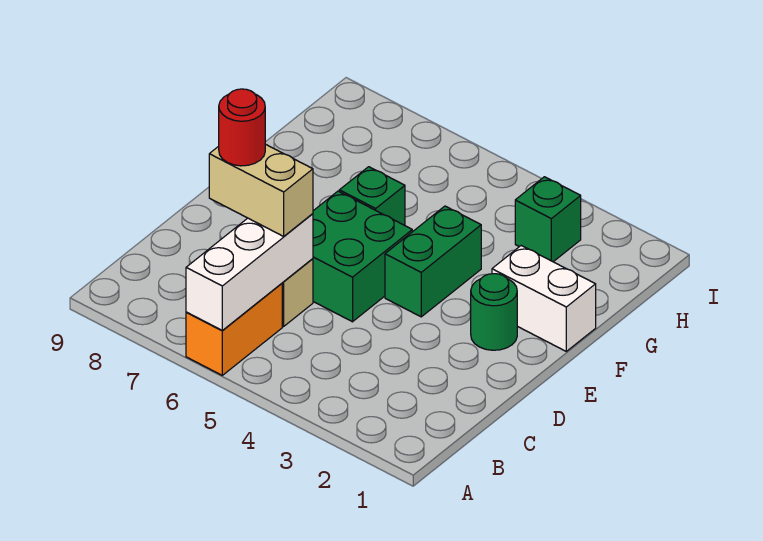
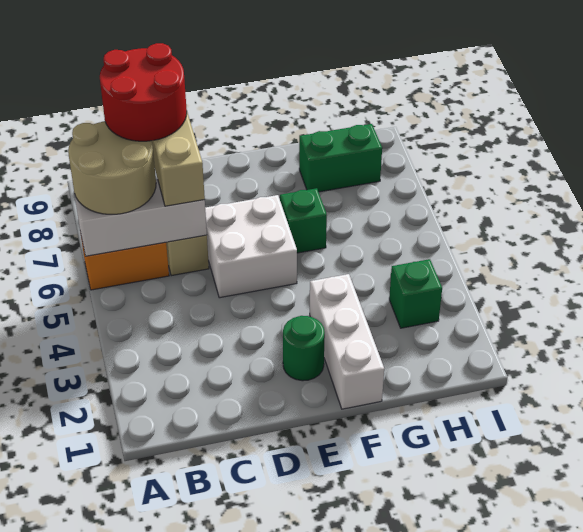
none -> tan round brick A6:B7 level 3
red round brick C7 level 4 -> red round brick B7:C8 level 4
green brick D5:E6 level 1 -> white brick D5:E6 level 1
green brick E4:F4 level 1 -> green brick G8:H8 level 1
white brick F1:F2 level 1 -> white brick F1:F3 level 1

